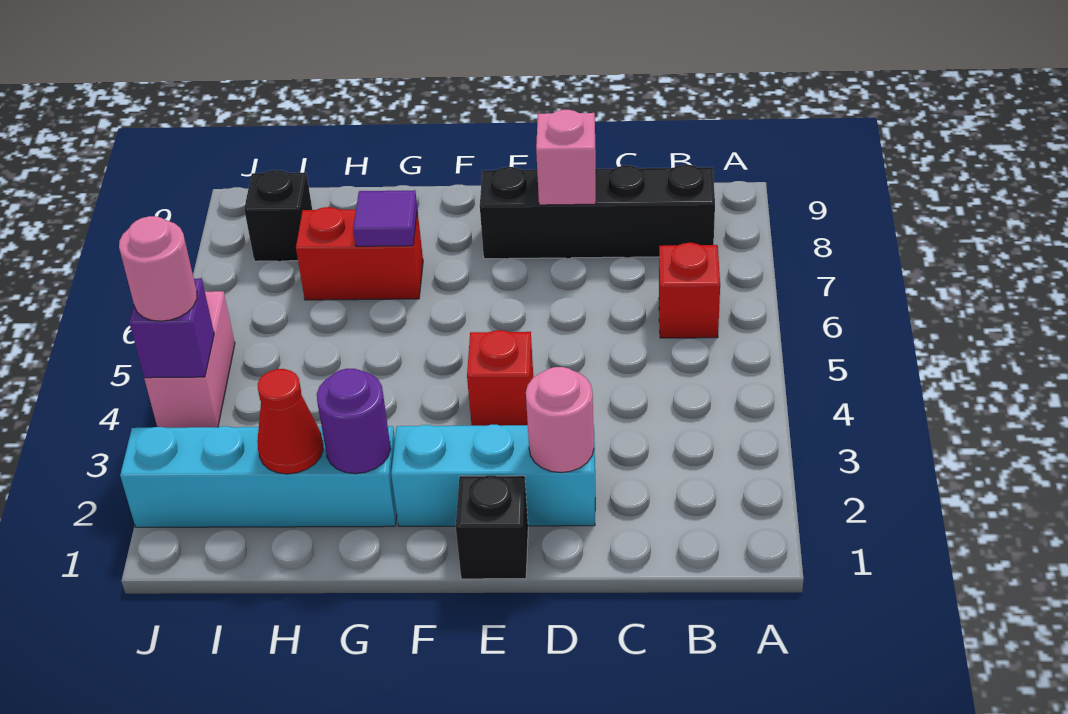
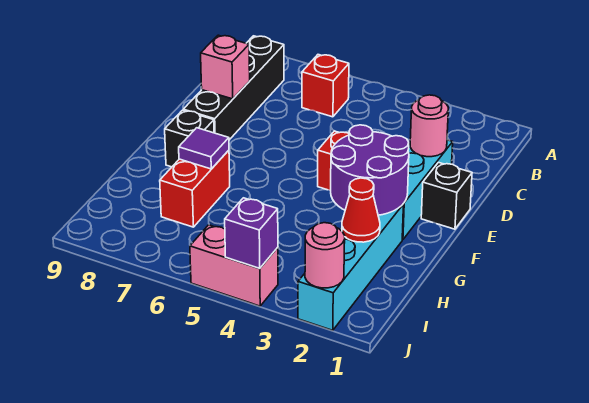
purple round brick G2 level 2 -> purple round brick F2:G3 level 2
black brick I8 level 1 -> black brick F8 level 1
pink round brick J4 level 3 -> pink round brick J2 level 2

